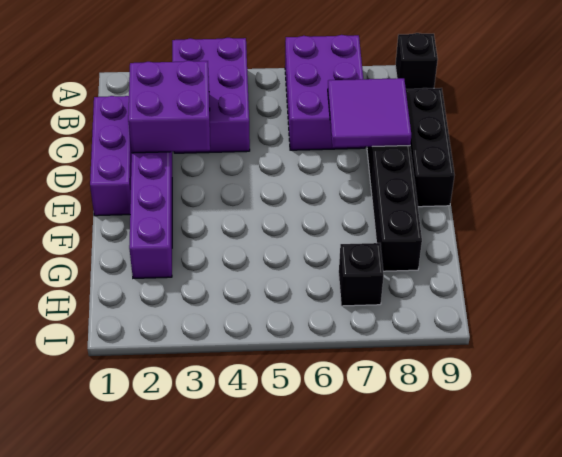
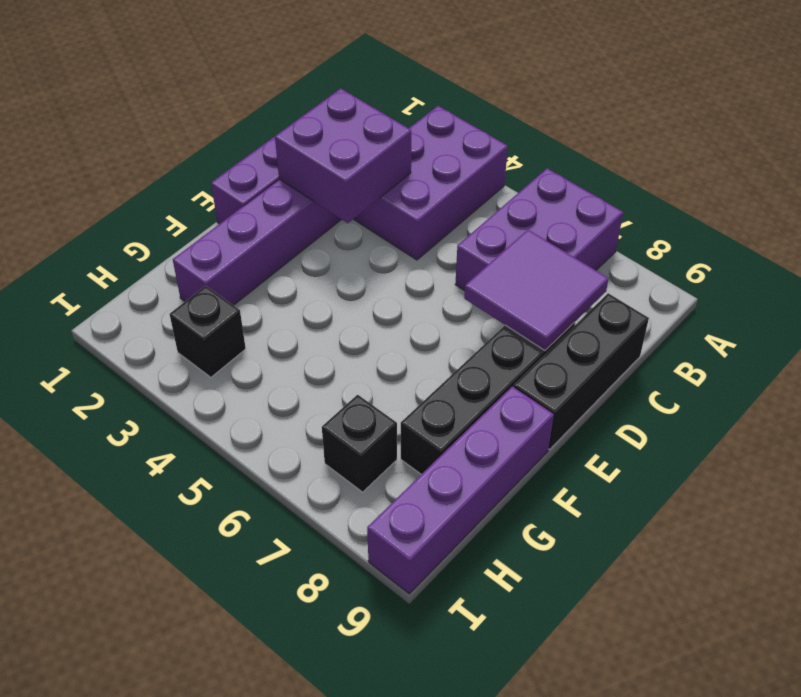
black brick A9 level 1 -> black brick H3 level 1
none -> purple brick F9:I9 level 1

